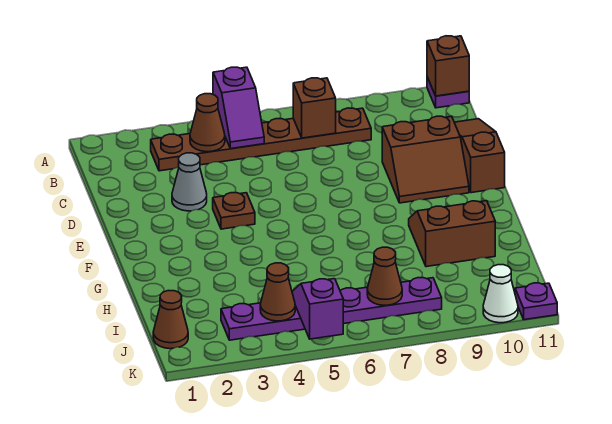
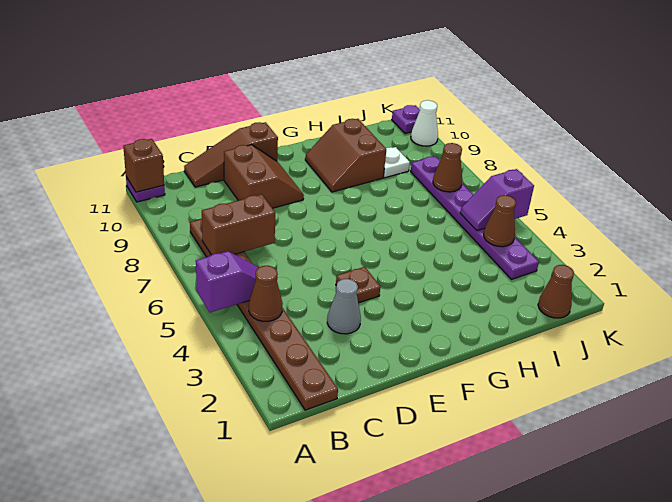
brown plate B3:B8 level 1 -> brown plate B1:B8 level 1
brown brick B7 level 2 -> brown brick B7:C7 level 2
none -> white plate I9 level 1

